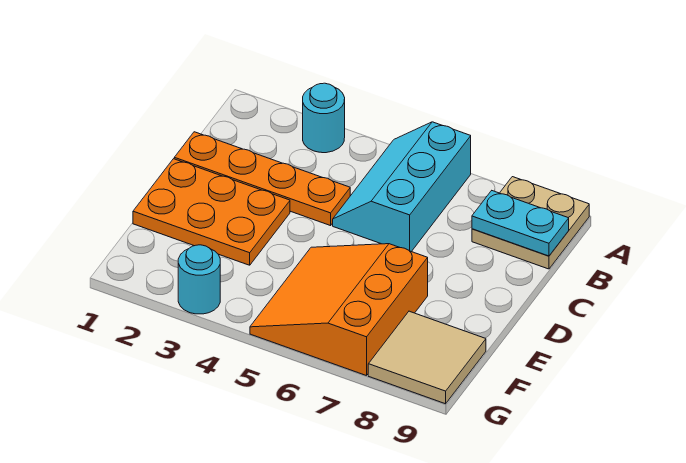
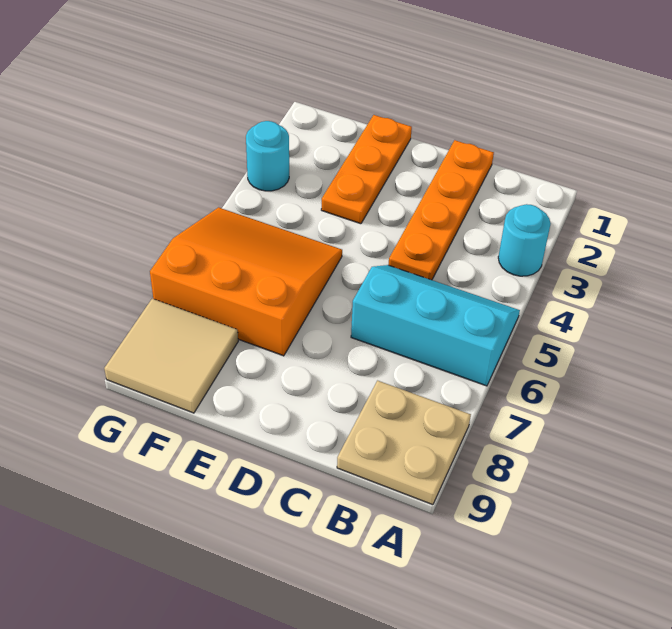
cyan plate B8:B9 level 2 -> none
orange plate D1:E3 level 1 -> orange plate E1:E3 level 1

